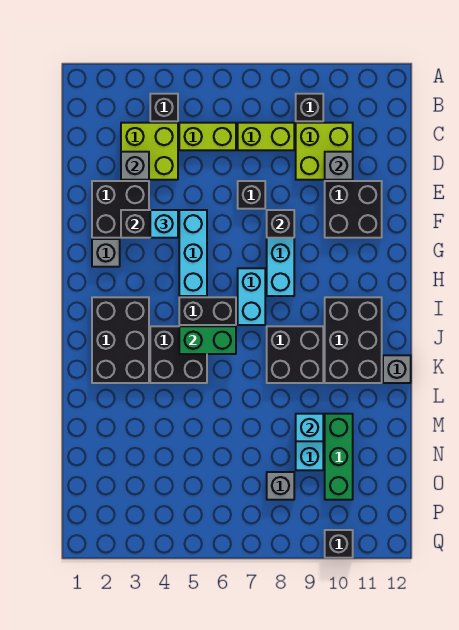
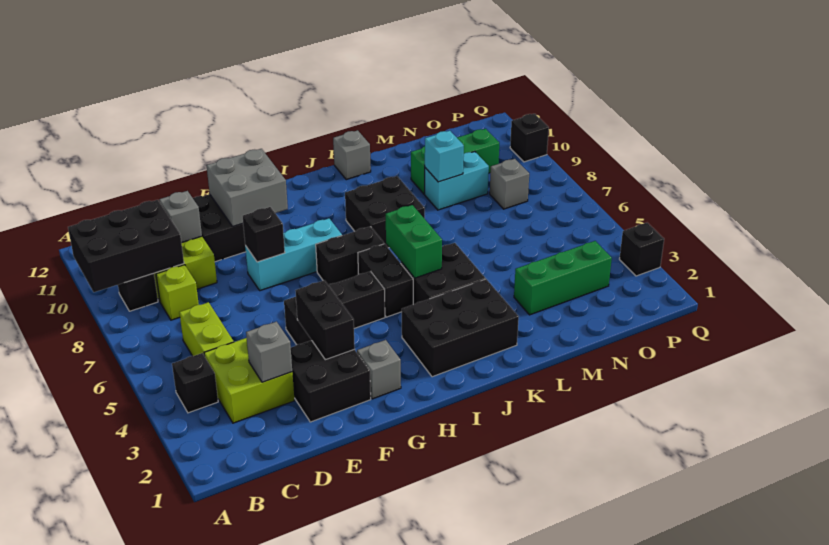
lime brick C7:C8 level 1 -> lime brick C8 level 1
black brick E7 level 1 -> black brick Q3 level 1
cyan brick F4 level 3 -> none
cyan brick F5:H5 level 1 -> black brick F5:H5 level 1
none -> grey brick F10:G11 level 2
cyan brick H7:I7 level 1 -> black brick H7:I7 level 1
black brick I10:K11 level 1 -> black brick A9:C10 level 2
none -> green brick M3:O3 level 1

